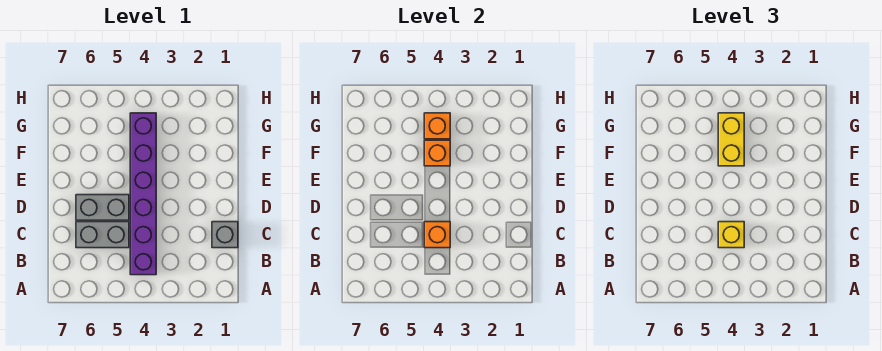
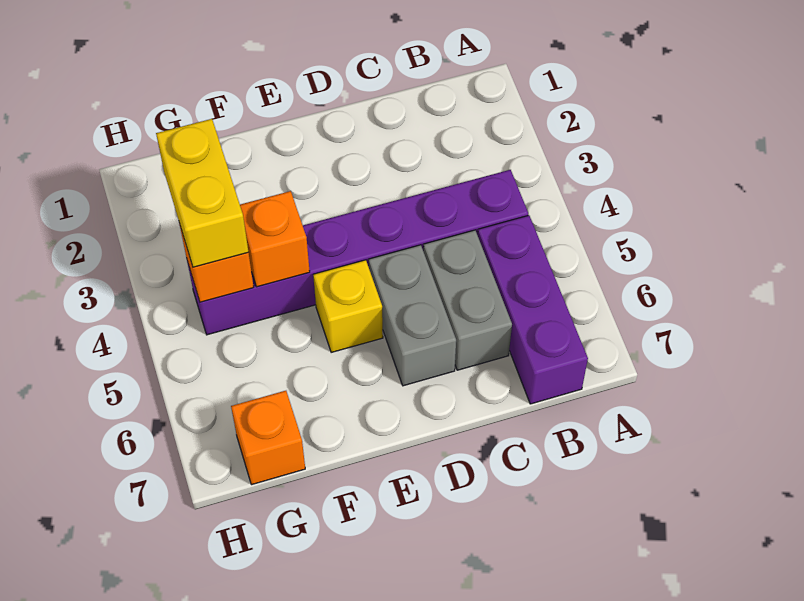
none -> purple brick B5:B7 level 1
grey brick C1 level 1 -> none
orange brick C4 level 2 -> orange brick G7 level 1
yellow brick C4 level 3 -> yellow brick E5 level 1
yellow brick F4:G4 level 3 -> yellow brick G3:G4 level 3

